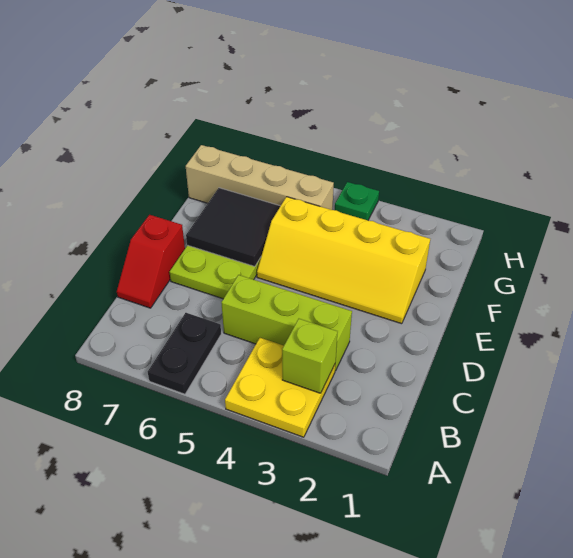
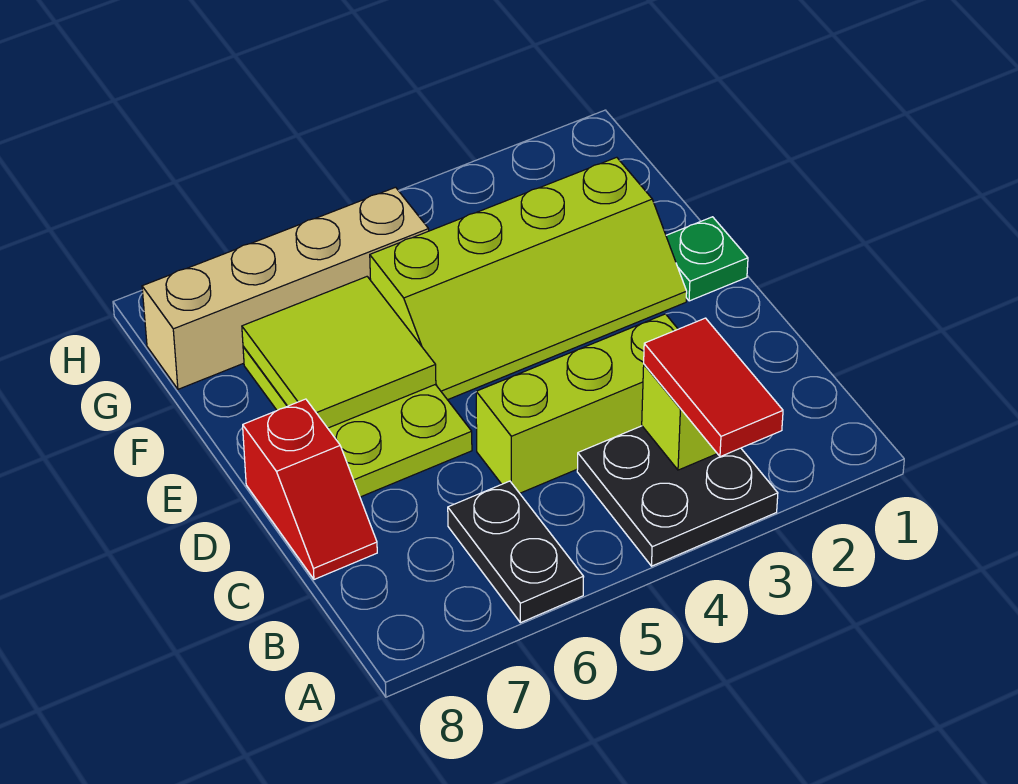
yellow plate A3:B4 level 1 -> black plate A3:B4 level 1
none -> red tile A3:B3 level 3
yellow slope E2:F5 level 1 top F -> lime slope E2:F5 level 1 top F
black tile E6:F7 level 2 -> lime tile E6:F7 level 2
green plate H4 level 1 -> green plate E1 level 1

